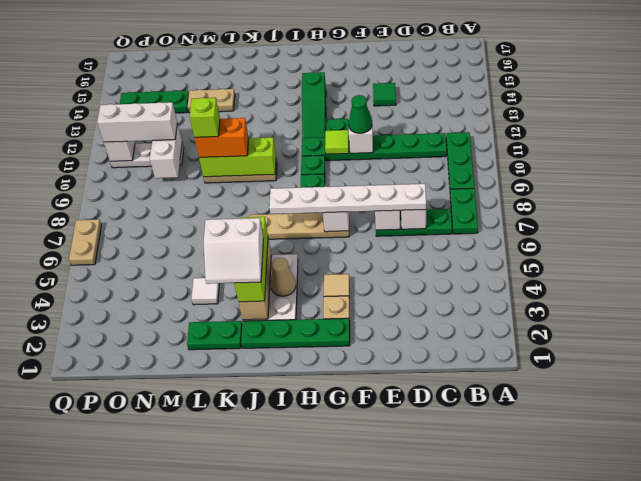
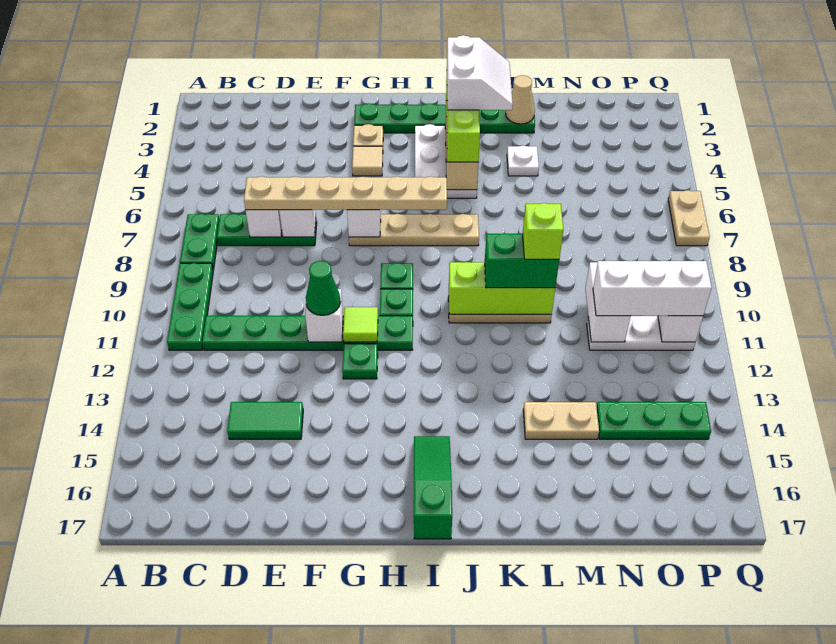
white plate D7:I7 level 3 -> tan plate D7:I7 level 3
green tile E14 level 1 -> green tile D14:E14 level 1
green slope H12:H14 level 1 top 14 -> green slope I15:I17 level 1 top 17
tan cone I4 level 2 -> tan cone L2 level 2
white slope J3:K4 level 4 top 4 -> white slope J3:K4 level 4 top J
orange brick K10:L10 level 3 -> green brick K10:L10 level 3
white tile L4 level 1 -> white plate L4 level 1

